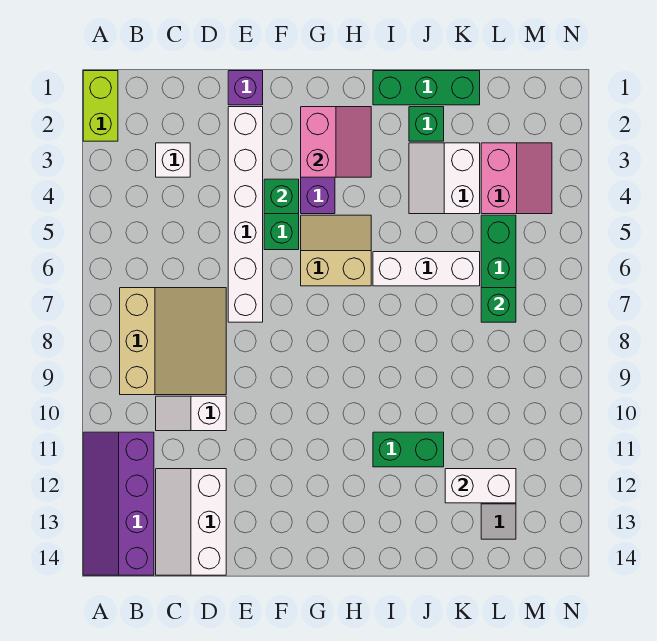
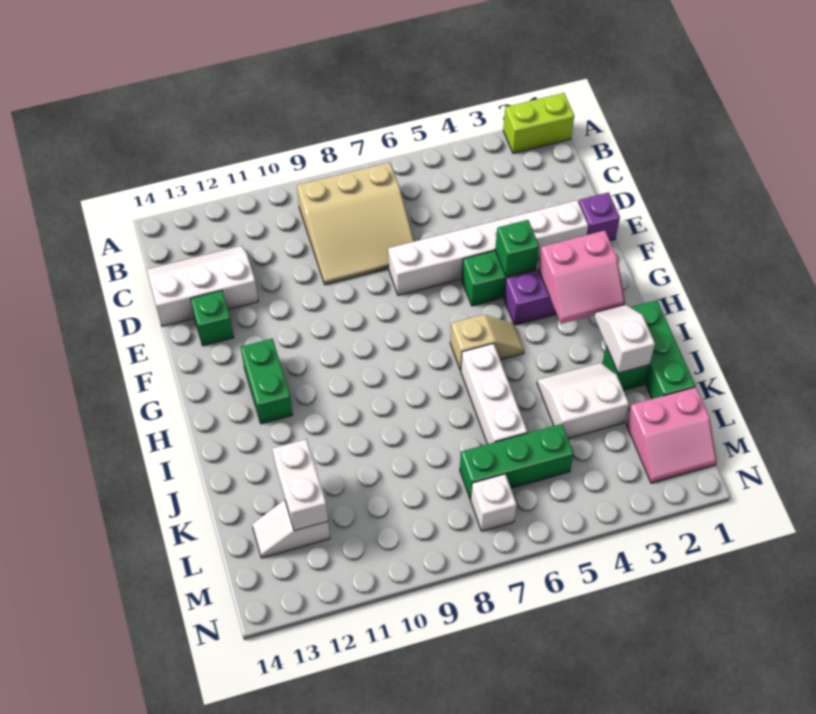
purple slope A11:B14 level 1 top B -> none
white brick C3 level 1 -> white brick M7 level 1
white slope C10:D10 level 1 top D -> white slope I2:J2 level 2 top J
tan slope G5:H6 level 1 top 6 -> tan slope H5:H6 level 1 top 6
green brick I11:J11 level 1 -> green brick G12:H12 level 1
pink slope L3:M4 level 1 top L -> pink slope L1:M2 level 1 top L
green brick L7 level 2 -> green brick E13 level 1

